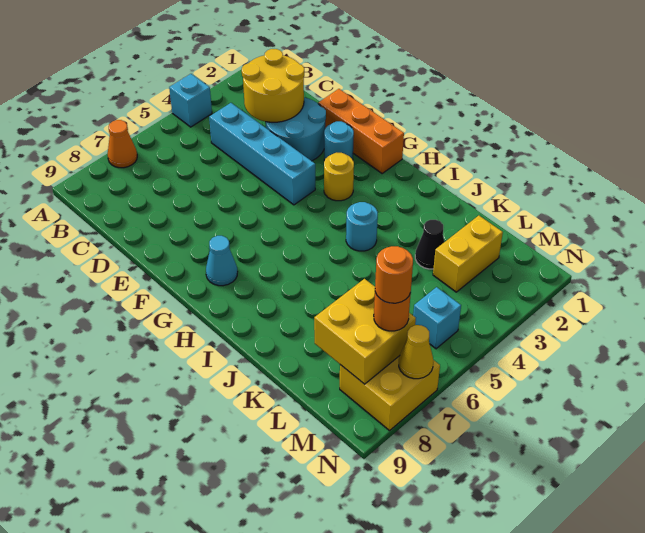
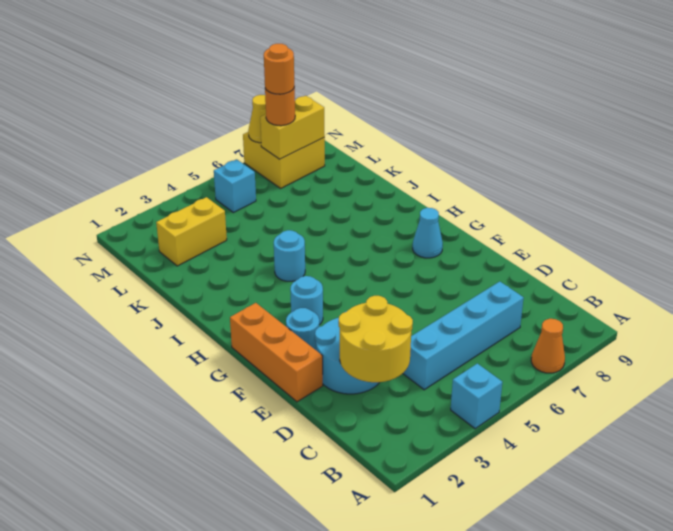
cyan brick C4:F4 level 1 -> cyan brick C4:C7 level 1
yellow round brick G3 level 1 -> cyan round brick G3 level 1
black cone K3 level 1 -> none
yellow brick L7:M8 level 2 -> yellow brick M7:M8 level 2

